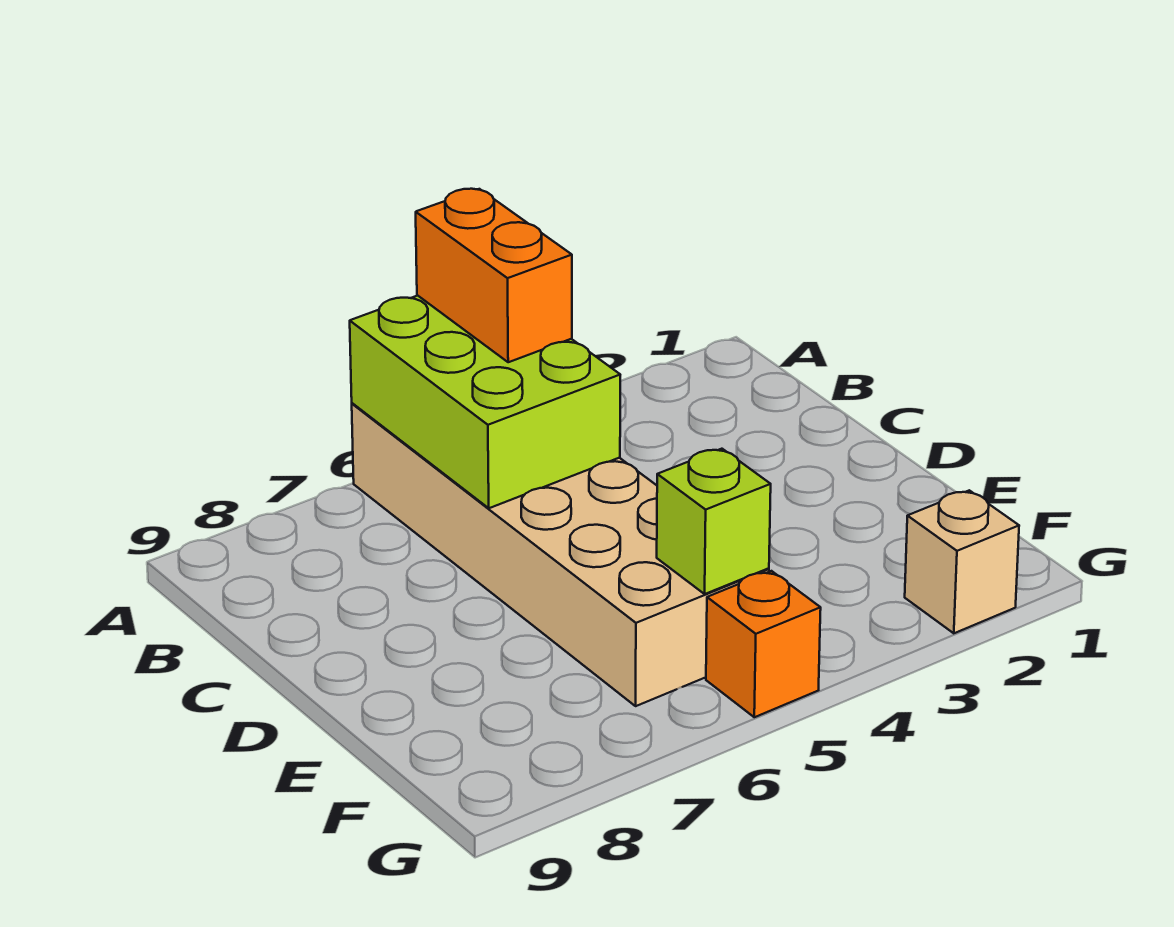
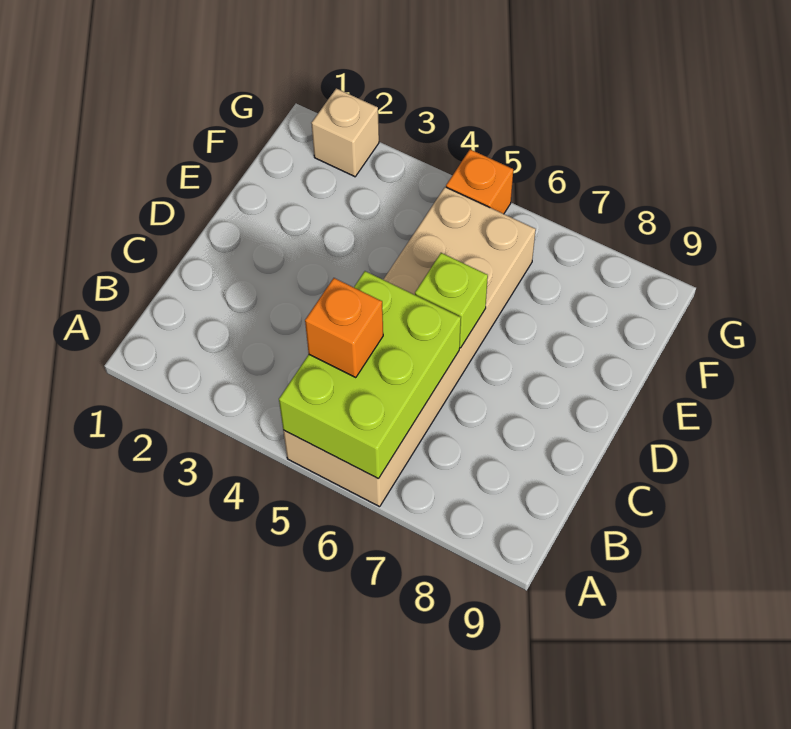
orange brick A5:B5 level 3 -> orange brick B5 level 3
lime brick F5 level 2 -> lime brick D6 level 2

